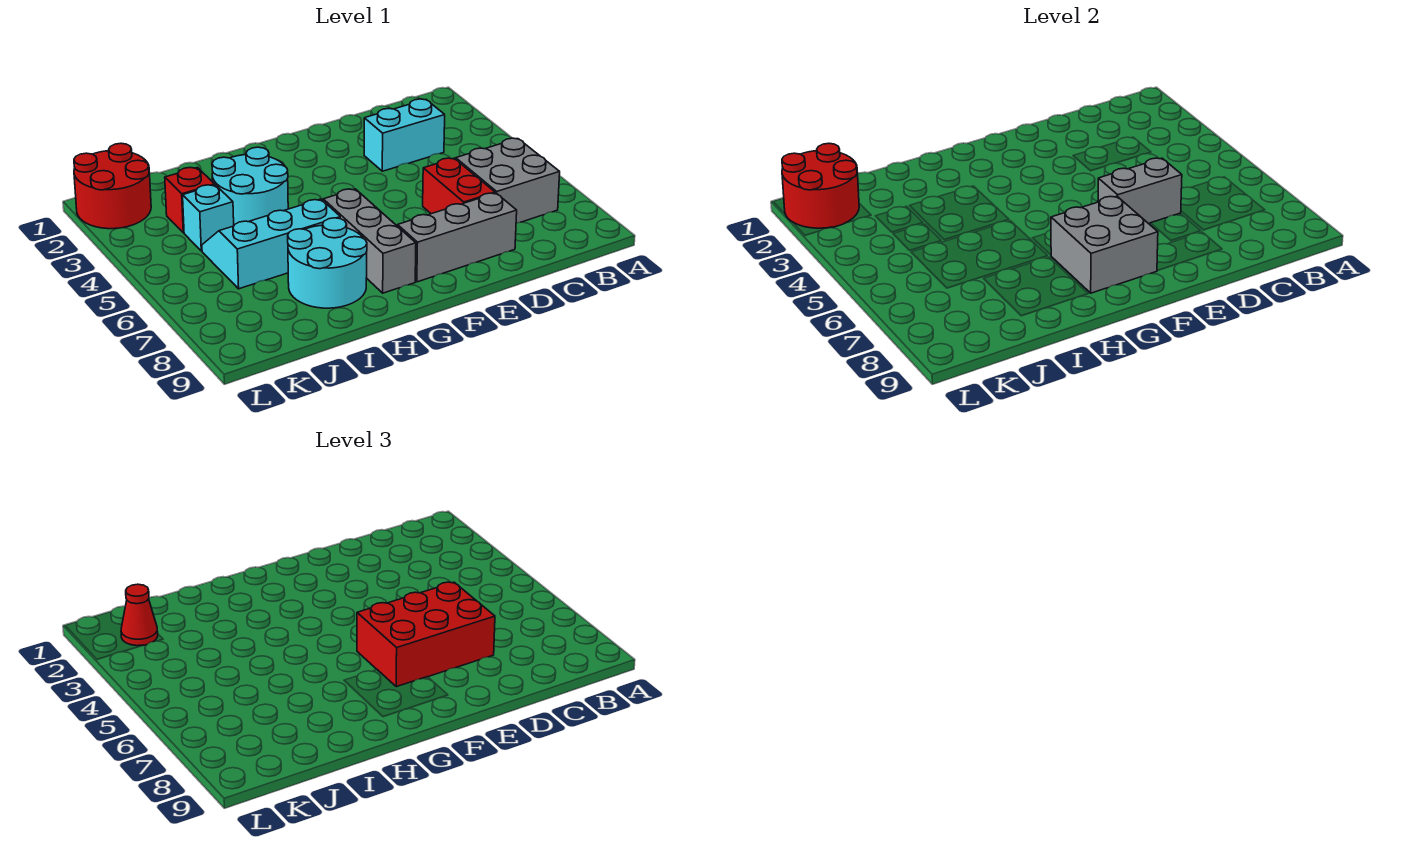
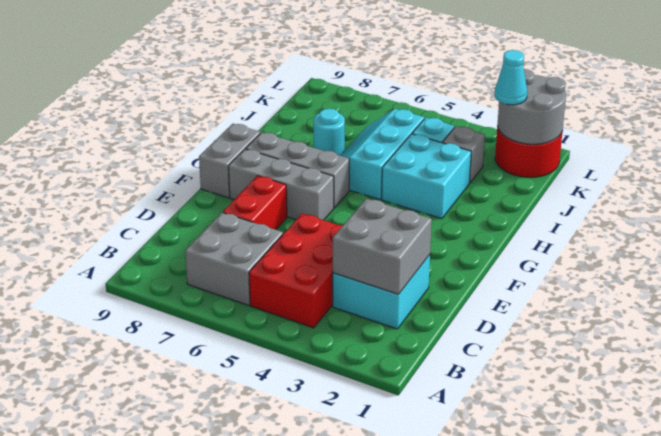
cyan brick C3:D3 level 1 -> cyan brick C2:D3 level 1
red brick D6:D7 level 1 -> red brick D7:E7 level 1
grey brick D6:E6 level 2 -> grey brick F9:G9 level 1
red brick D6:F7 level 3 -> red brick B4:D5 level 1
grey brick D8:F8 level 1 -> grey brick F6:F8 level 1
grey brick F7:G8 level 2 -> grey brick C2:D3 level 2
cyan round brick H3:I4 level 1 -> cyan brick H3:I4 level 1
cyan slope H5:J6 level 1 top 6 -> cyan slope H5:J6 level 1 top 5
cyan round brick H7:I8 level 1 -> cyan round brick I7 level 1
red brick J3 level 1 -> grey brick J3 level 1
red round brick K1:L2 level 2 -> grey round brick K1:L2 level 2
red cone K2 level 3 -> cyan cone K2 level 3

